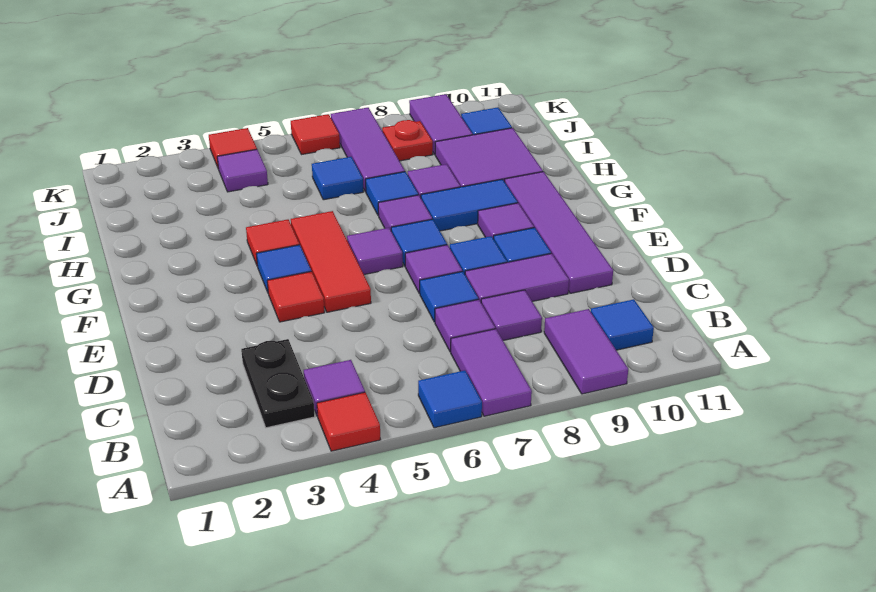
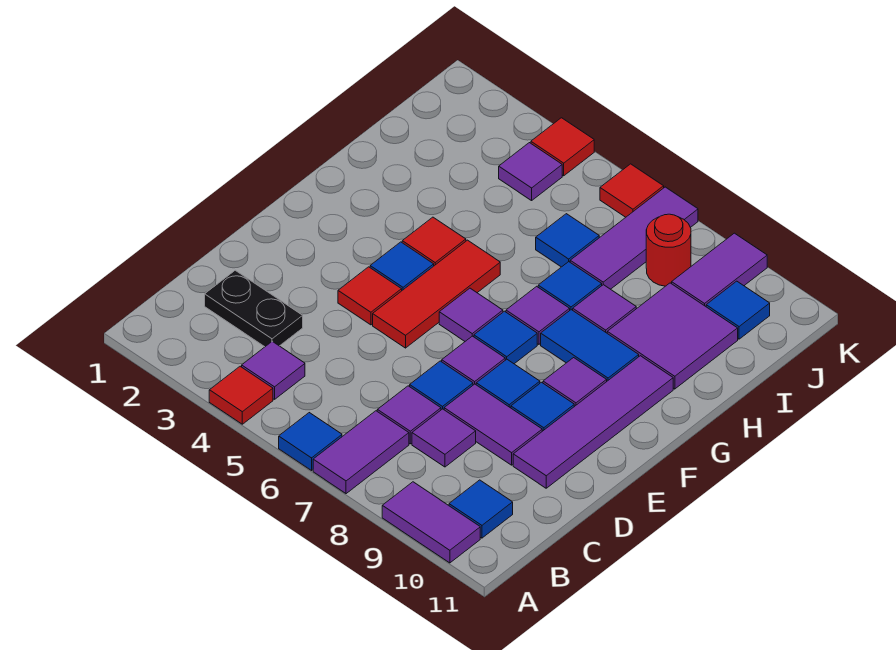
purple tile A9:B9 level 1 -> purple tile A9:A10 level 1
black plate B3:C3 level 1 -> black plate C2:C3 level 1
red plate J8 level 1 -> red round brick J8 level 1

